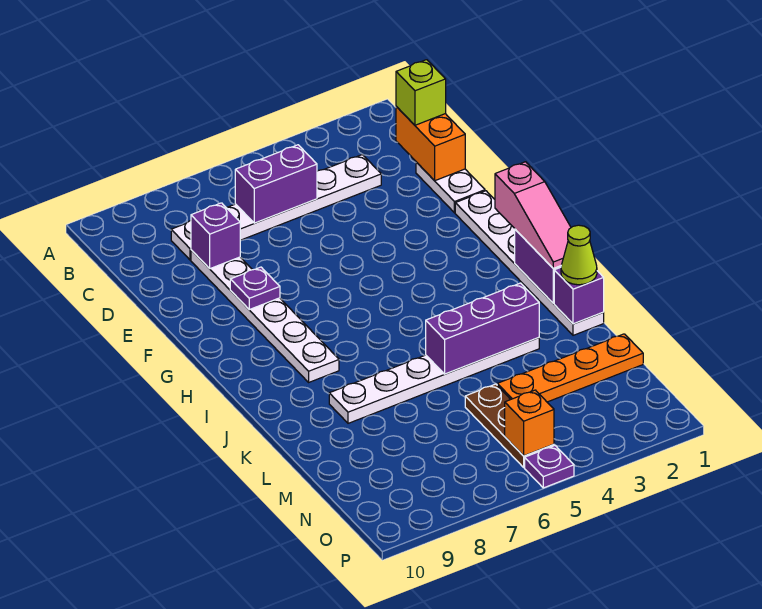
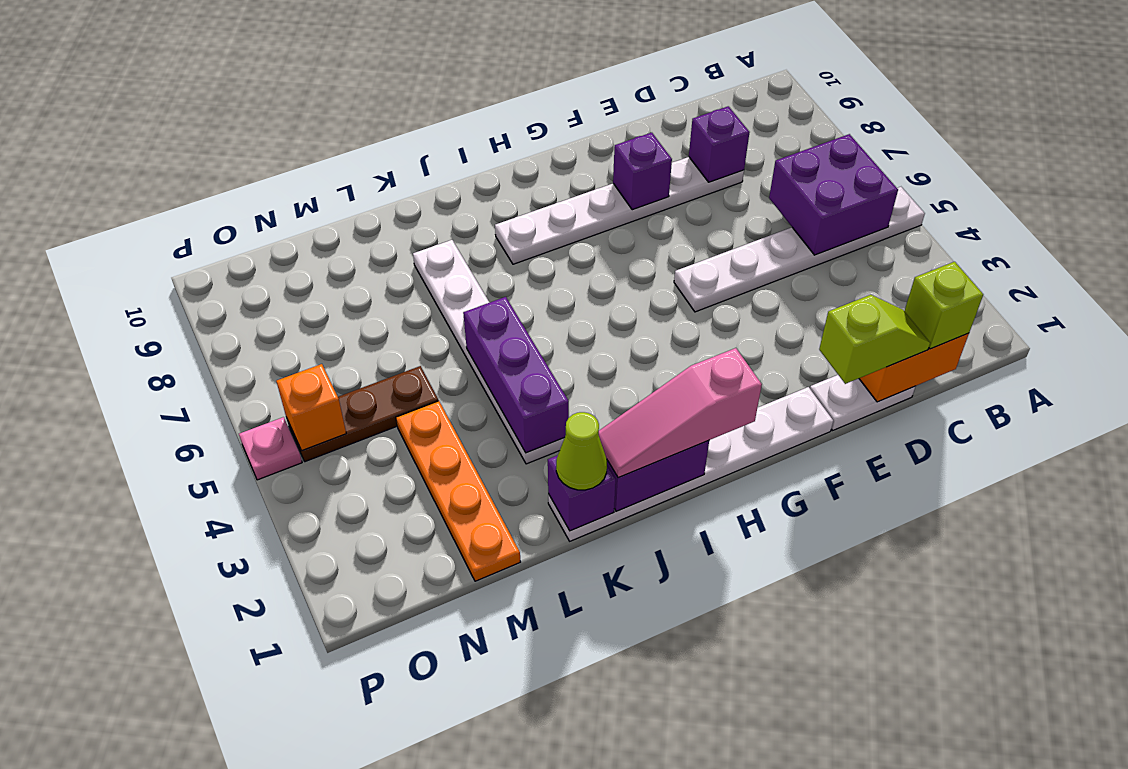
white plate C3:C8 level 1 -> white plate A5:F5 level 1
purple brick C5:C6 level 2 -> purple brick B5:C6 level 2
none -> lime slope D1:E1 level 3 top E
purple plate F8 level 2 -> purple brick F8 level 2
purple plate P5 level 1 -> pink plate P5 level 1

